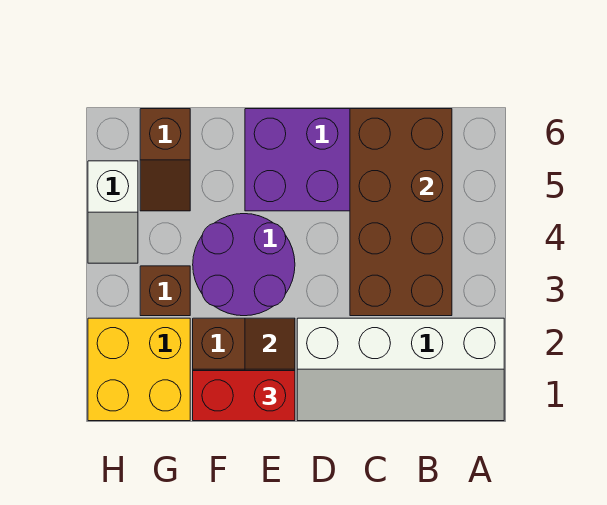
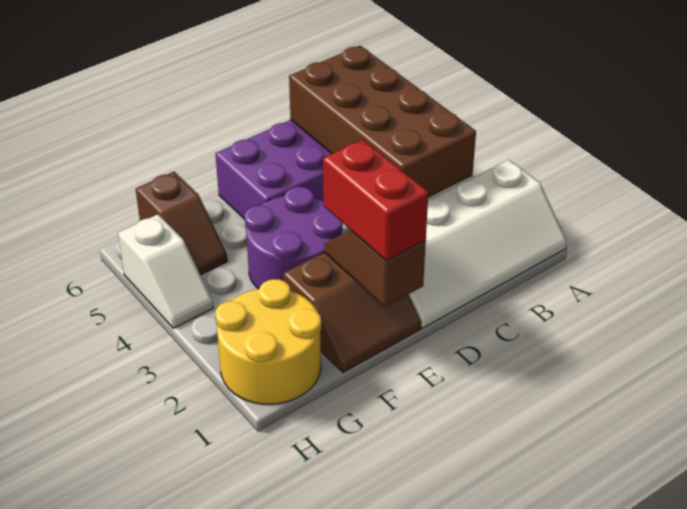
red brick E1:F1 level 3 -> red brick E1:E2 level 3
yellow brick G1:H2 level 1 -> yellow round brick G1:H2 level 1
brown brick G3 level 1 -> none

